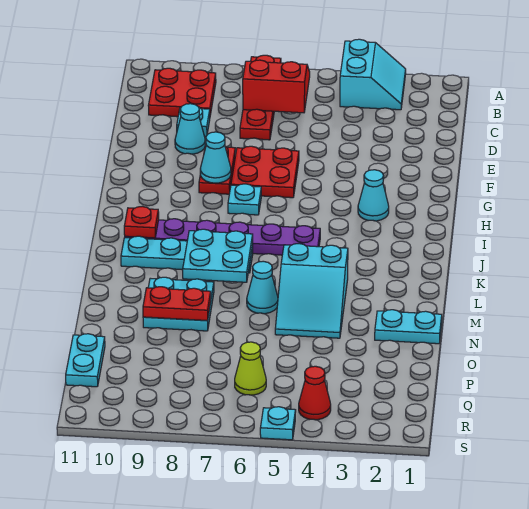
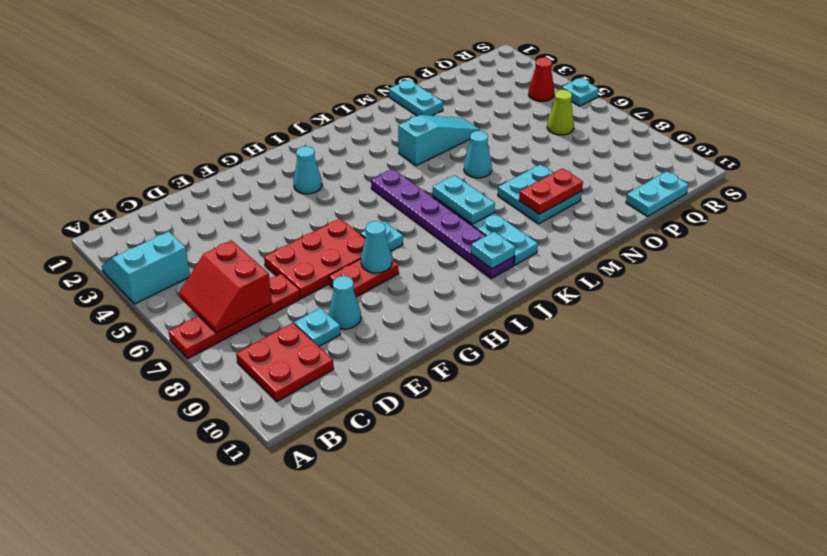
red plate F6:G7 level 1 -> red plate E6:G7 level 1
red plate J10 level 2 -> cyan plate J10 level 2
cyan plate K7:L8 level 2 -> cyan plate K7:K8 level 2
cyan slope L4:N5 level 1 top L -> cyan slope L4:N4 level 1 top L
red plate N8:N9 level 2 -> red plate M9:N9 level 2

